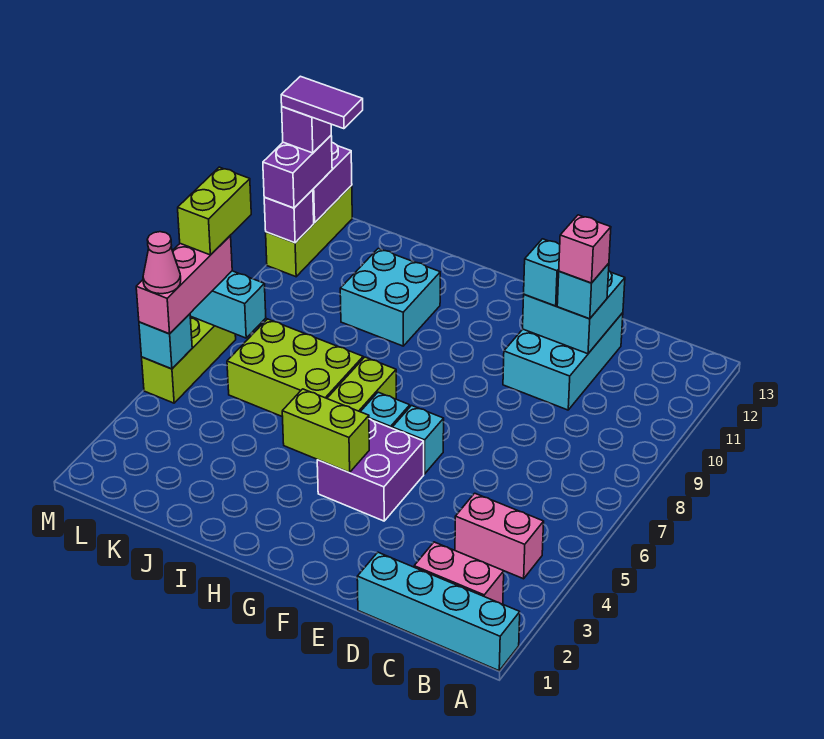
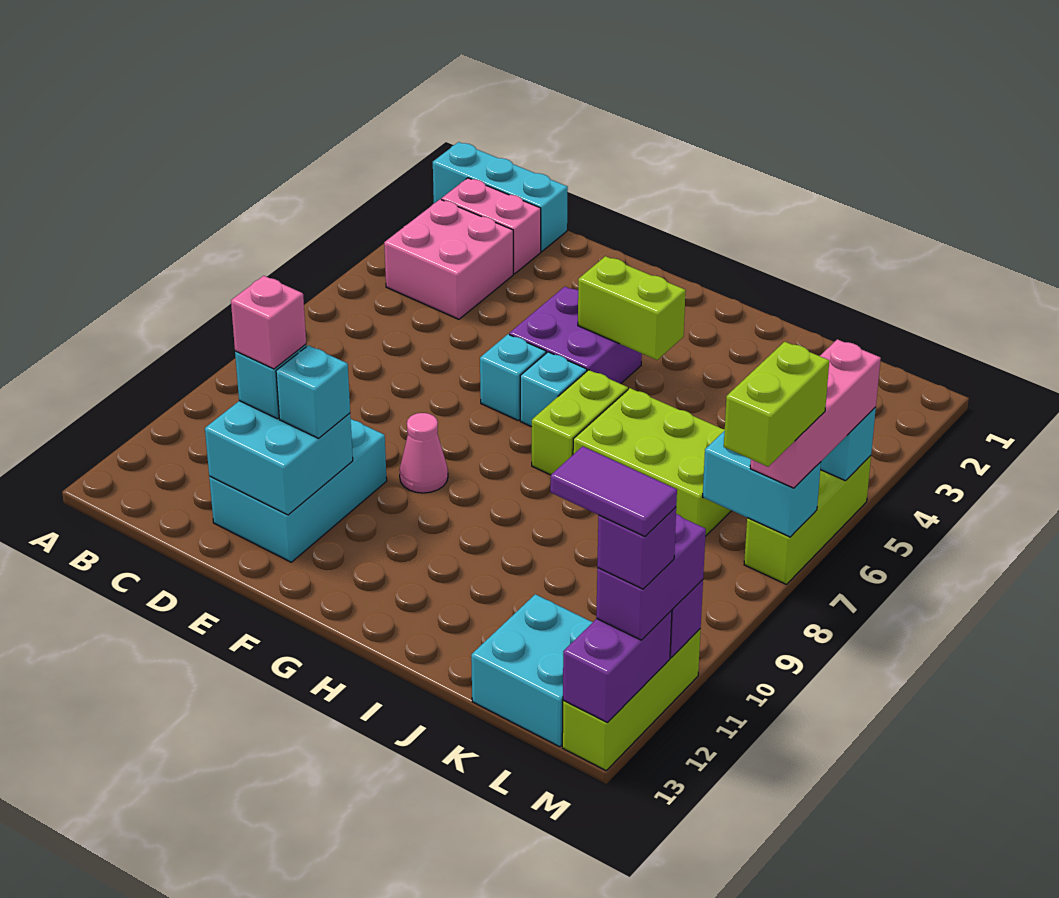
cyan brick A1:D1 level 1 -> cyan brick A1:C1 level 1
pink brick B4:C4 level 1 -> pink brick B3:C4 level 1
cyan brick I10:J11 level 1 -> cyan brick K12:L13 level 1
pink cone M5 level 4 -> pink cone F9 level 1

